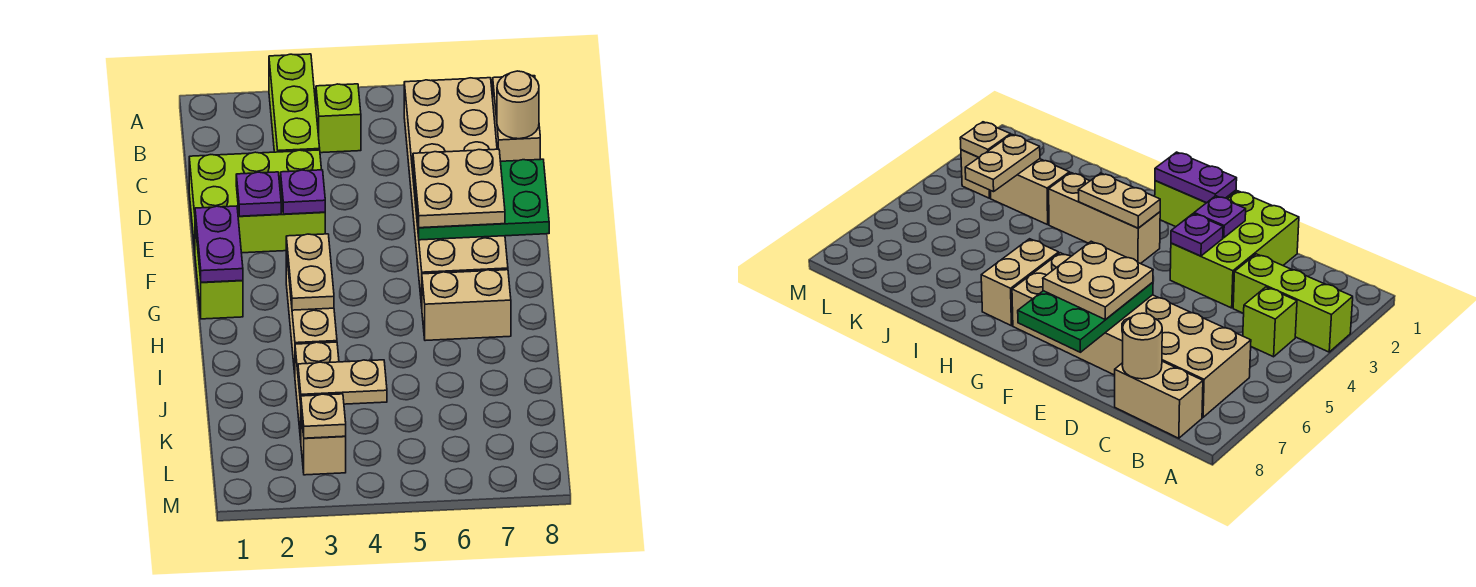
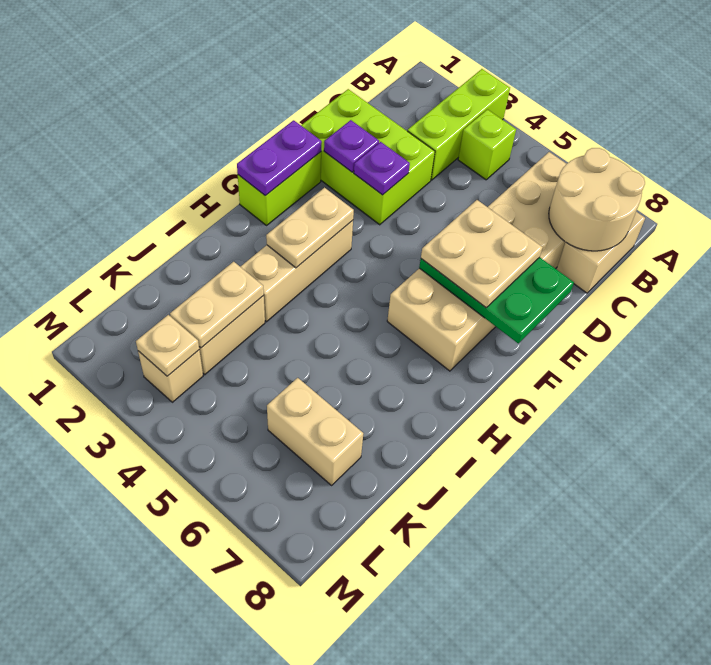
tan round brick C8 level 2 -> tan round brick B7:C8 level 2
tan brick H6:H7 level 1 -> tan brick K6:K7 level 1
tan plate K3:K4 level 2 -> tan plate J3:K3 level 2

